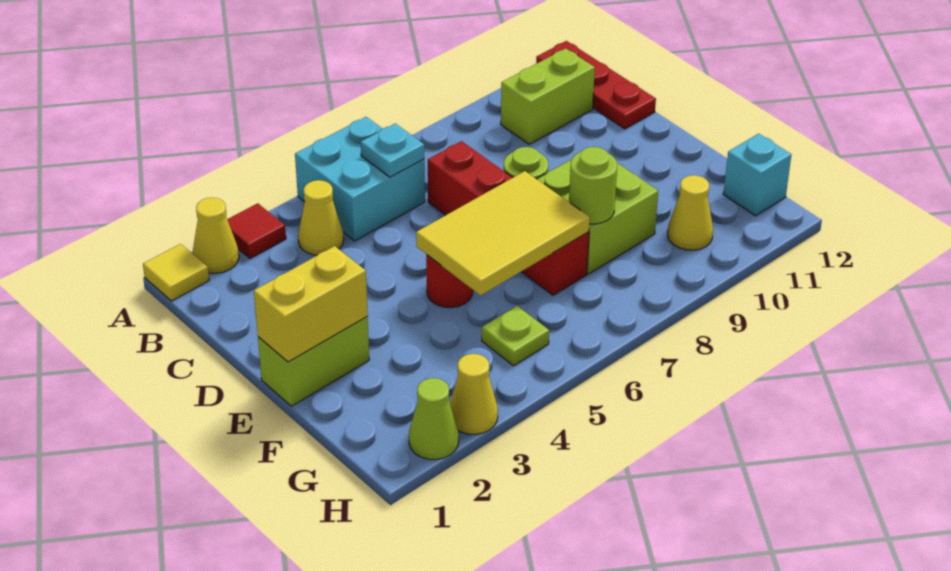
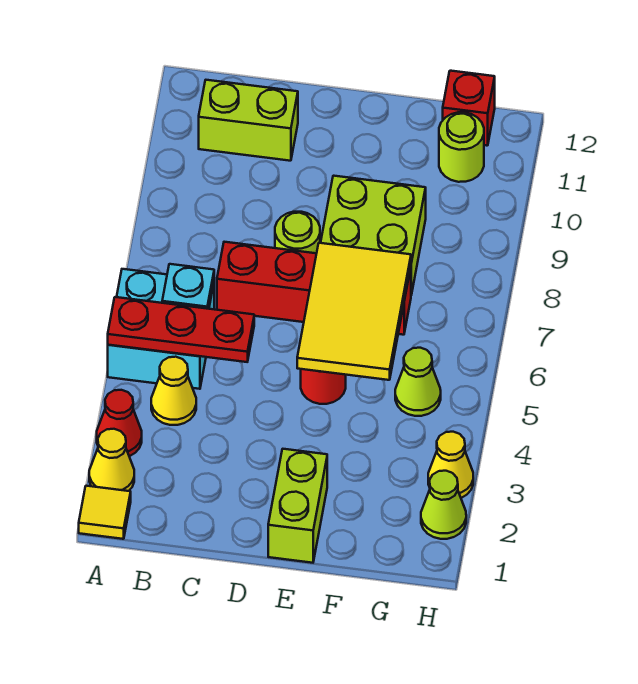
red tile A3 level 1 -> red cone A3 level 1
red plate A12:C12 level 1 -> red plate A5:C5 level 2
lime brick B10:B11 level 1 -> lime brick B11:C11 level 1
yellow brick E1:E2 level 2 -> none
lime round brick F8 level 2 -> lime round brick G11 level 1
lime plate G5 level 1 -> lime cone G5 level 1
yellow cone G10 level 1 -> none
cyan brick G12 level 1 -> red brick G12 level 1

